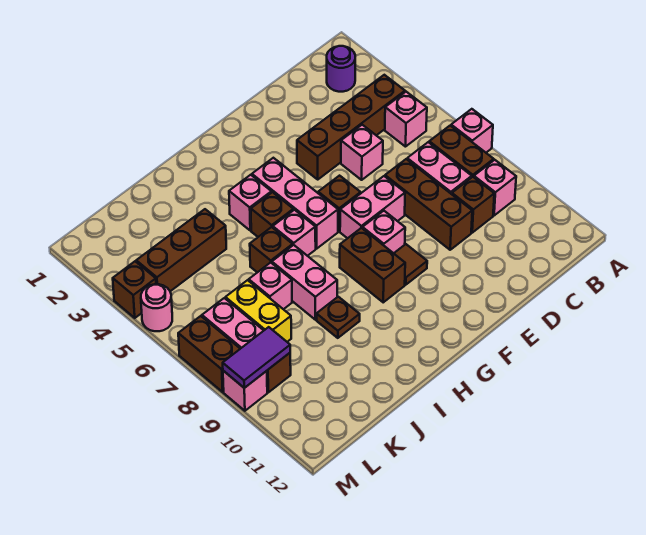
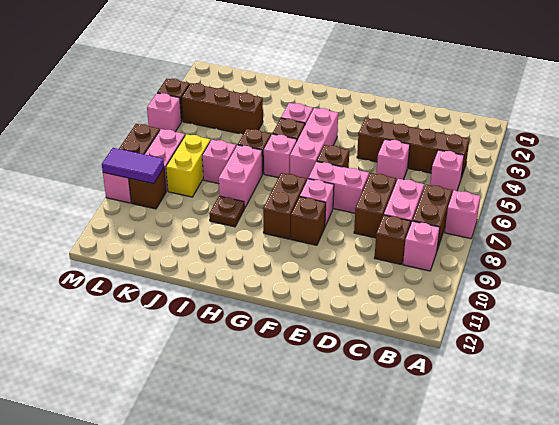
purple round brick B2 level 1 -> none
brown brick D7:D9 level 1 -> brown brick D7:D8 level 1
brown tile F9 level 1 -> brown brick F9 level 1
pink round brick M5 level 1 -> pink brick M5 level 1

